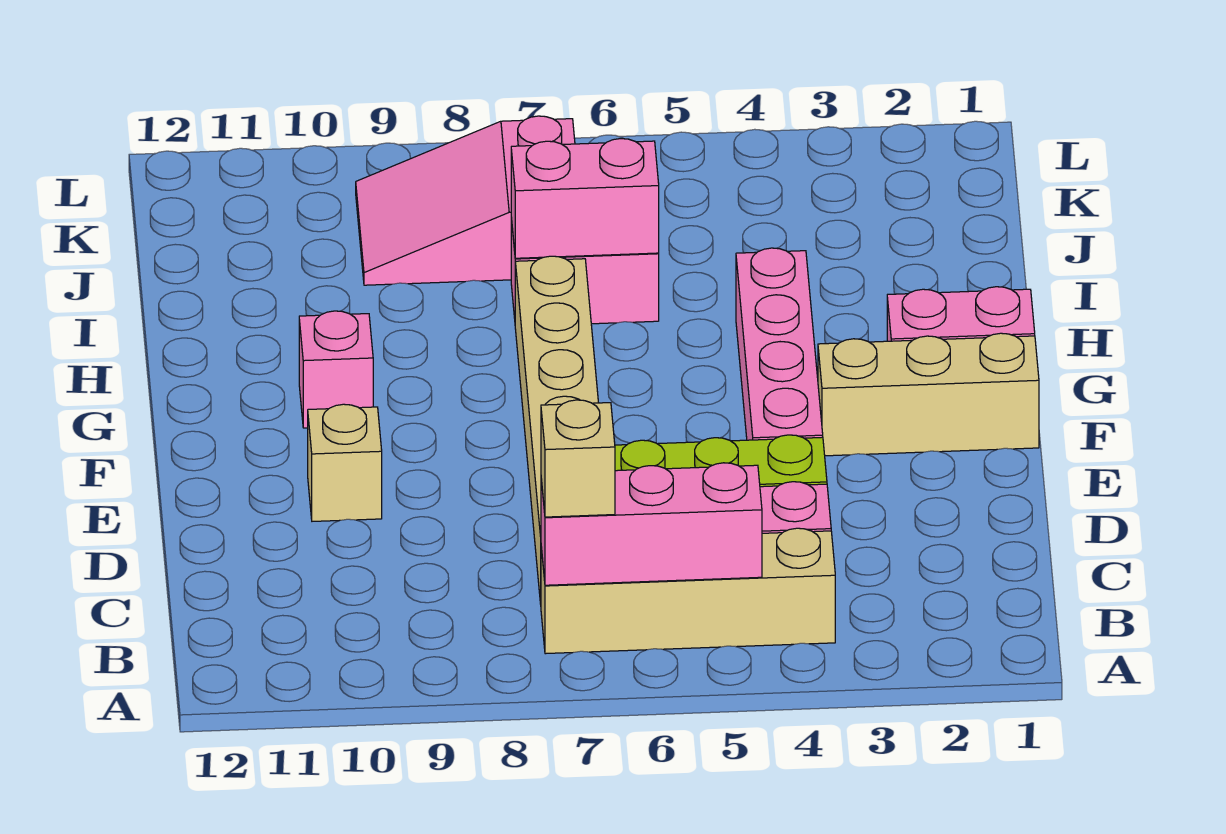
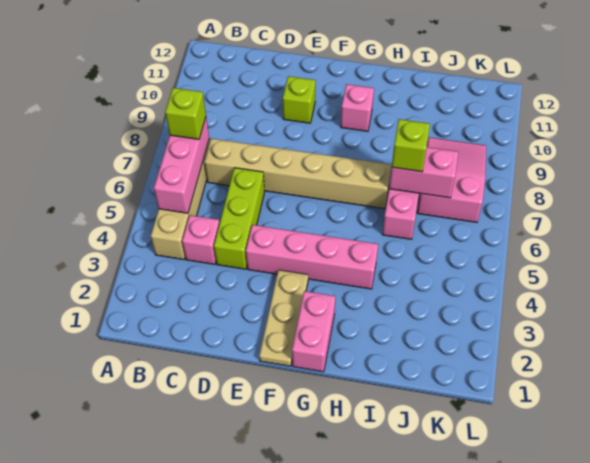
tan brick B7 level 3 -> lime brick B7 level 3
tan brick E10 level 1 -> lime brick E10 level 1
tan brick F1:F3 level 1 -> tan plate F1:F3 level 1
pink brick I6:I7 level 2 -> pink brick I7:J7 level 2
none -> lime brick I7 level 3

